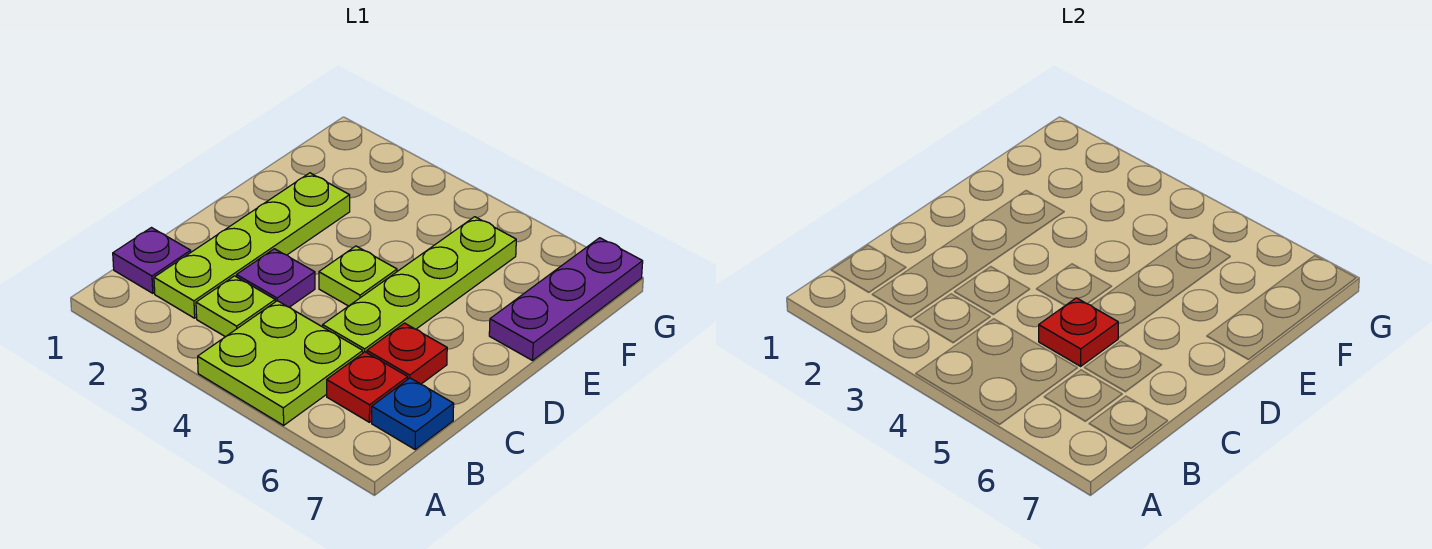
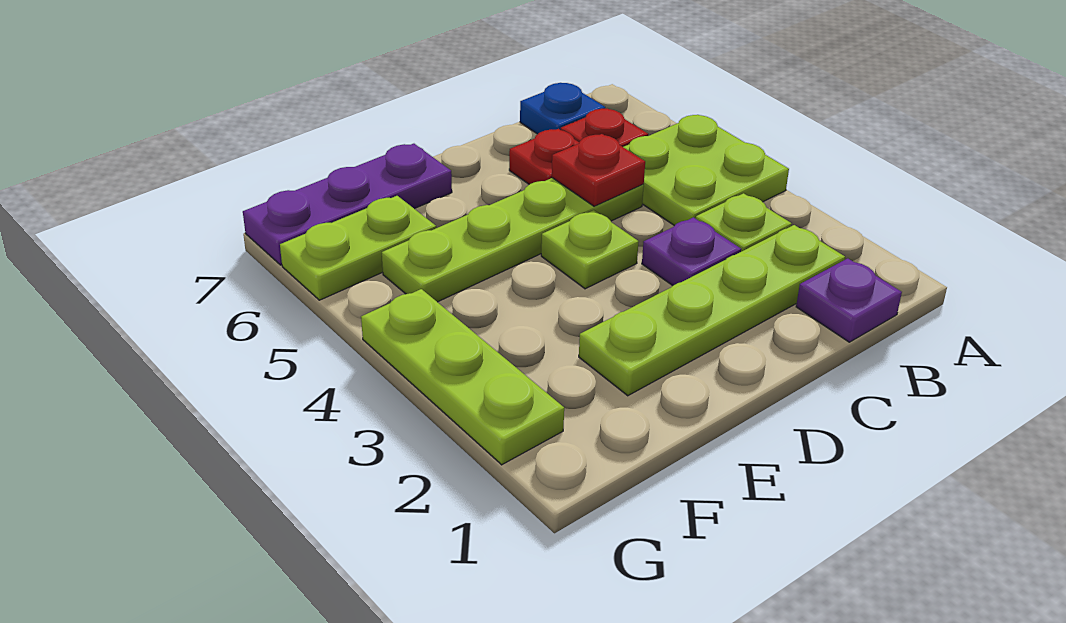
none -> lime plate F6:G6 level 1
none -> lime plate G2:G4 level 1

